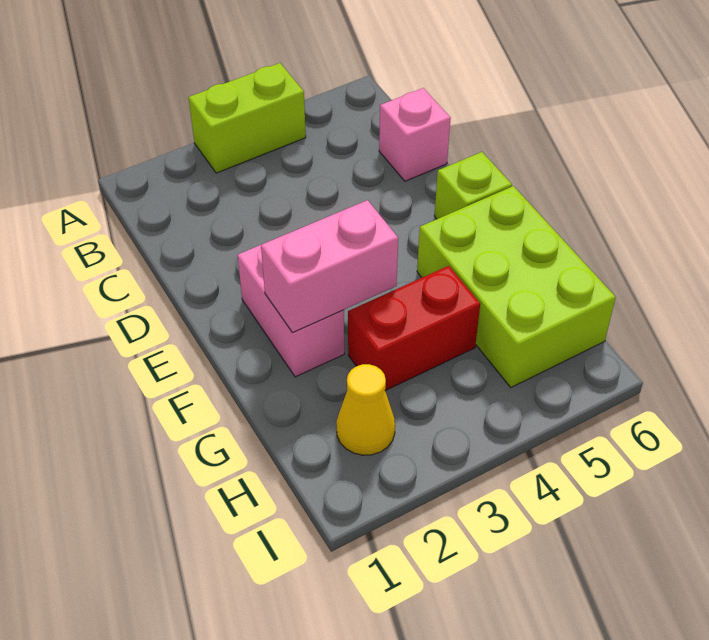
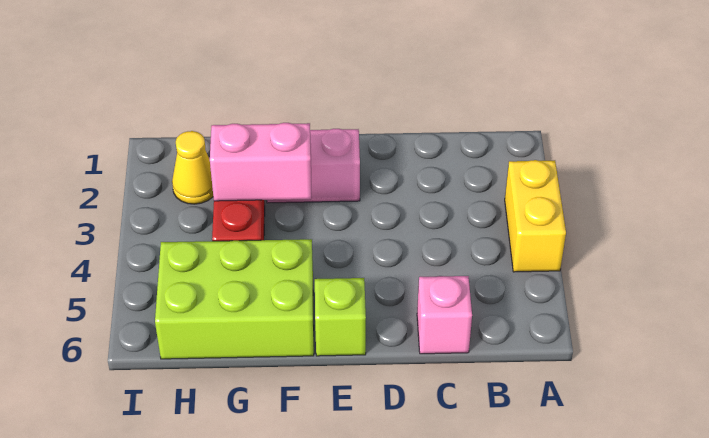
lime brick A3:A4 level 1 -> yellow brick A3:A4 level 1
pink brick F2:F3 level 2 -> pink brick F3:G3 level 2

